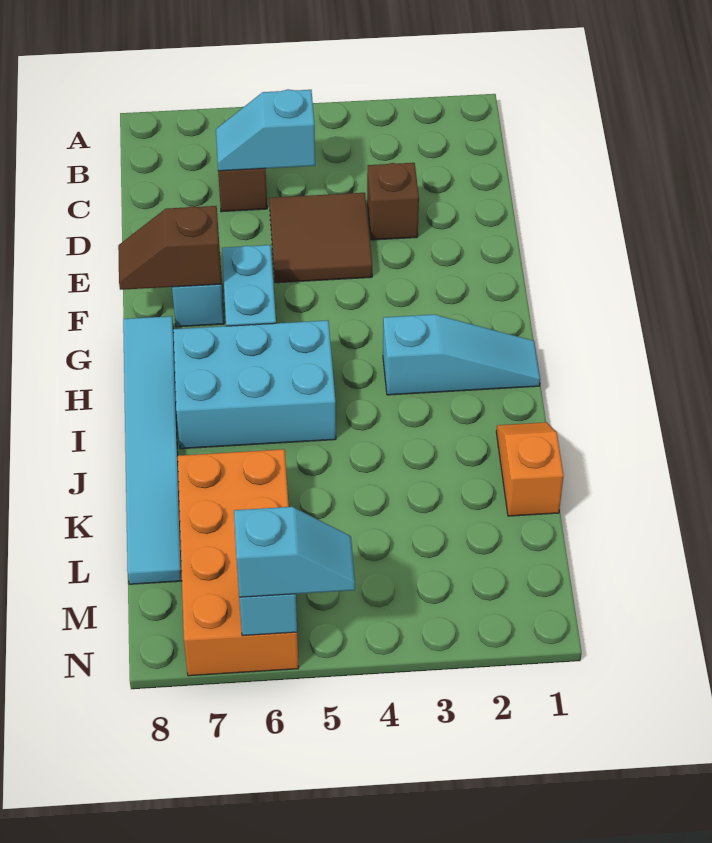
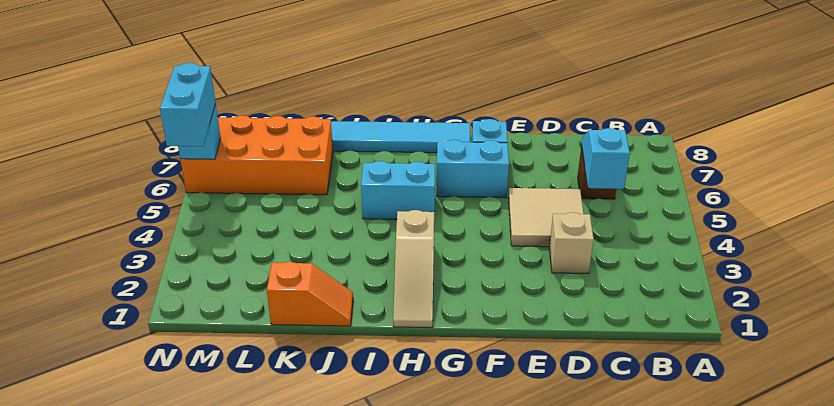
brown brick D3 level 1 -> tan brick D3 level 1
brown tile D4:E5 level 1 -> tan tile D4:E5 level 1
brown slope F7:F8 level 2 top 7 -> none
cyan slope H1:H3 level 1 top 3 -> tan slope H1:H3 level 1 top 3
cyan brick H5:I7 level 1 -> cyan brick H5:I5 level 1
cyan slope N5:N6 level 3 top 6 -> cyan brick N5:N6 level 3

